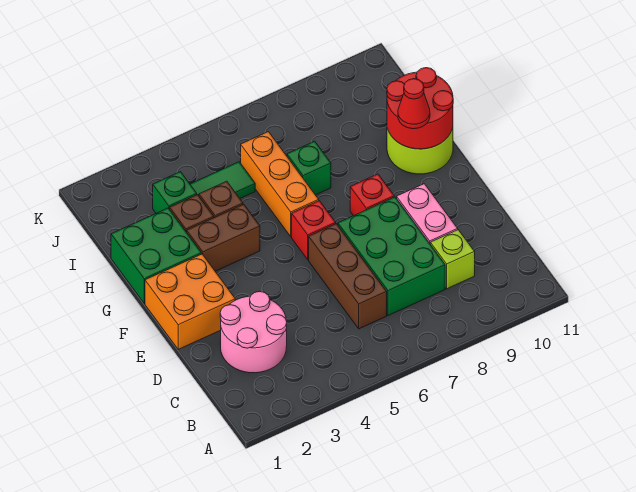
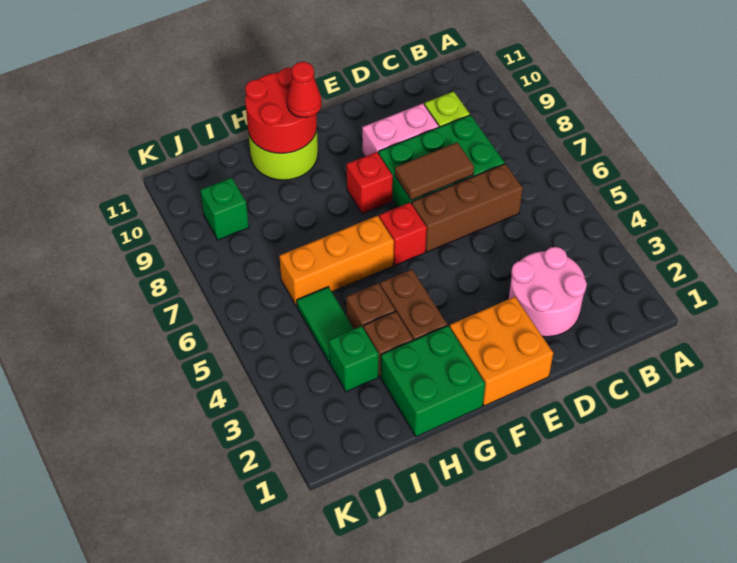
none -> brown tile D7:E7 level 2
green brick H7 level 1 -> green brick J9 level 1

